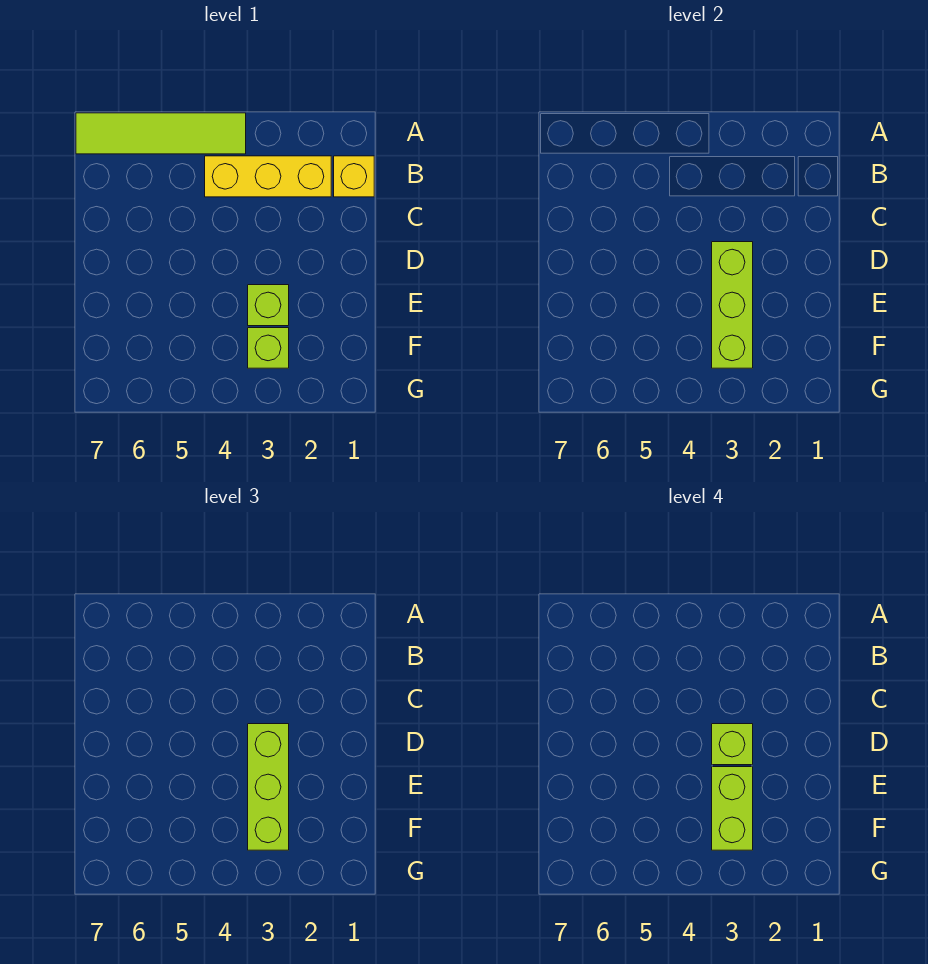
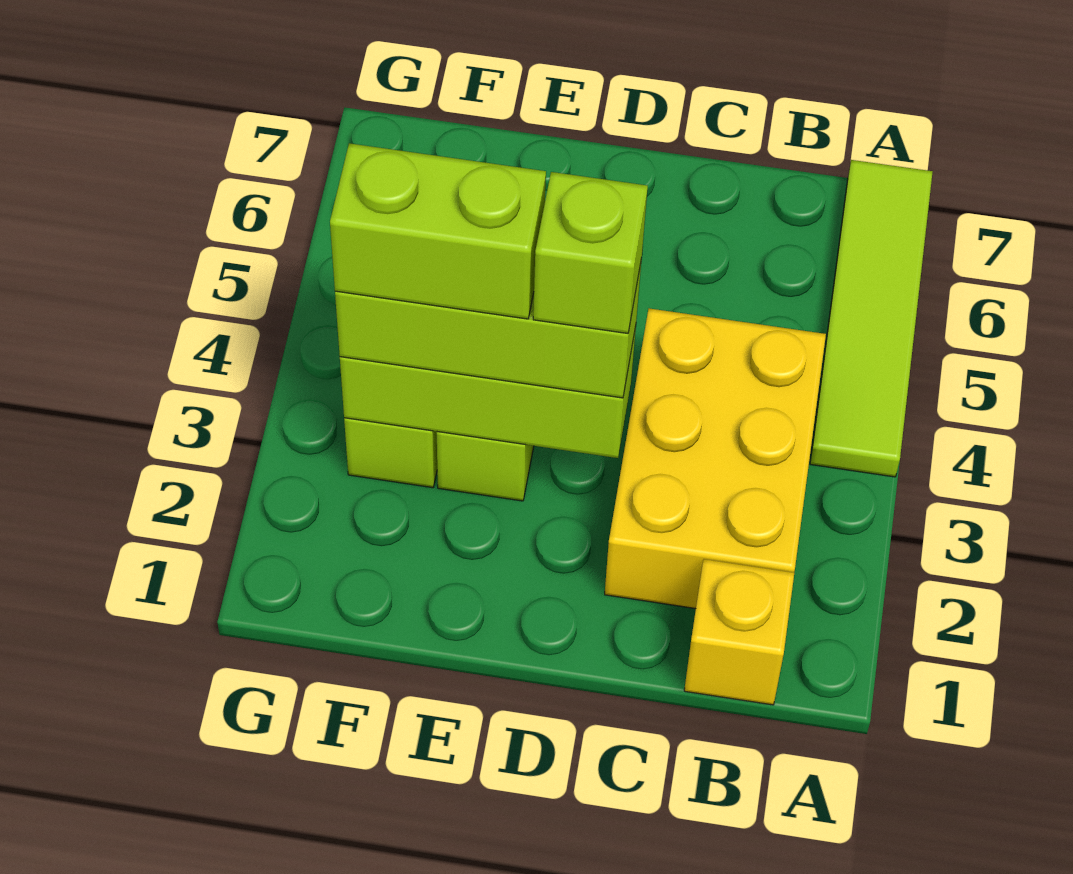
yellow brick B2:B4 level 1 -> yellow brick B2:C4 level 1

